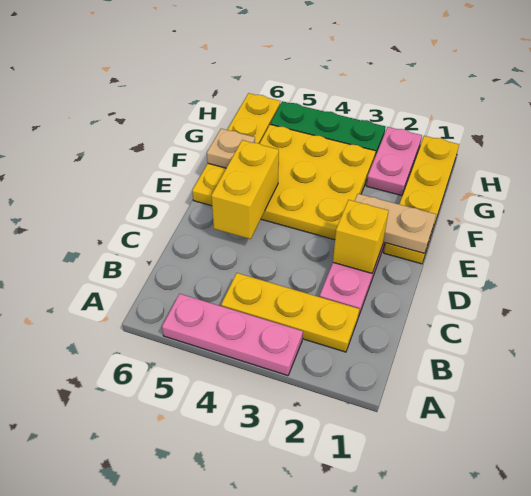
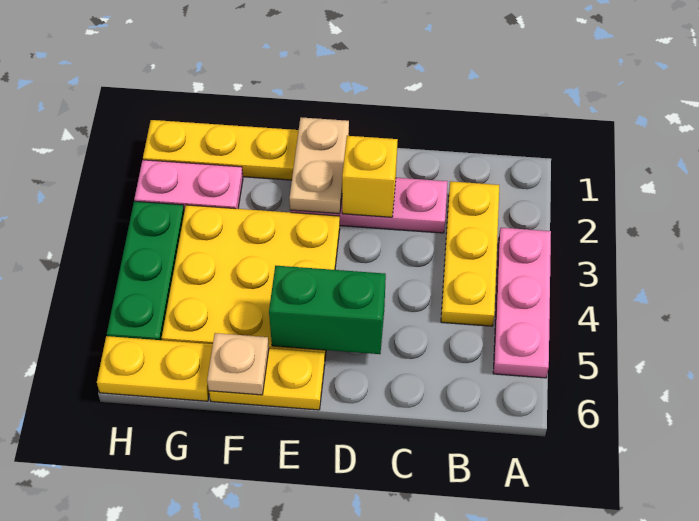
yellow brick D5:E5 level 2 -> green brick D5:E5 level 2

